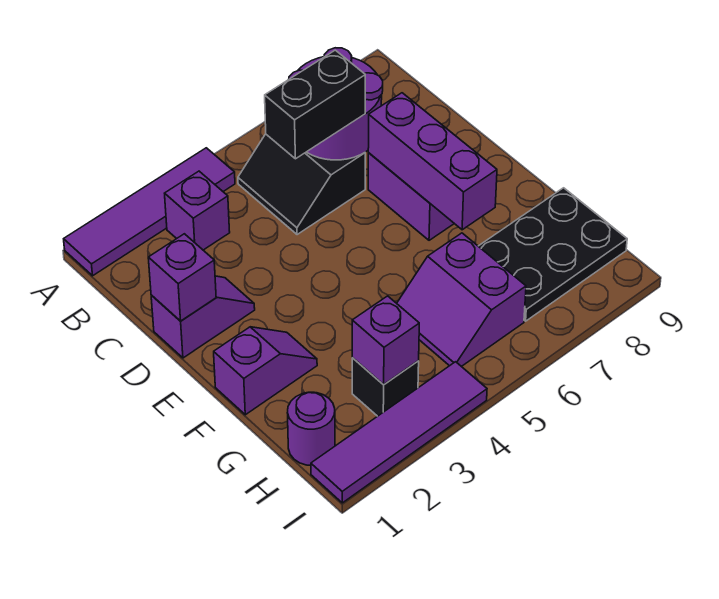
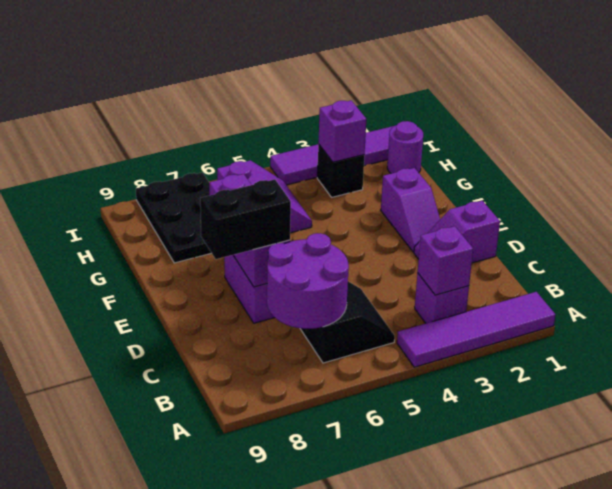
black brick C5:C6 level 3 -> black brick D7:D8 level 3
purple brick D1 level 2 -> purple brick B3 level 2
purple slope F1:F2 level 1 top 1 -> purple slope E2:F2 level 1 top F
black plate G7:H9 level 1 -> black plate G7:I8 level 1

